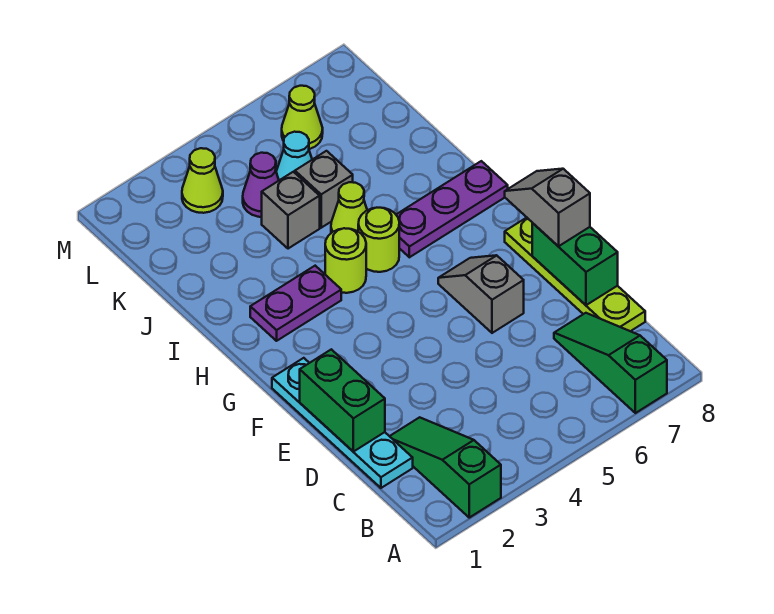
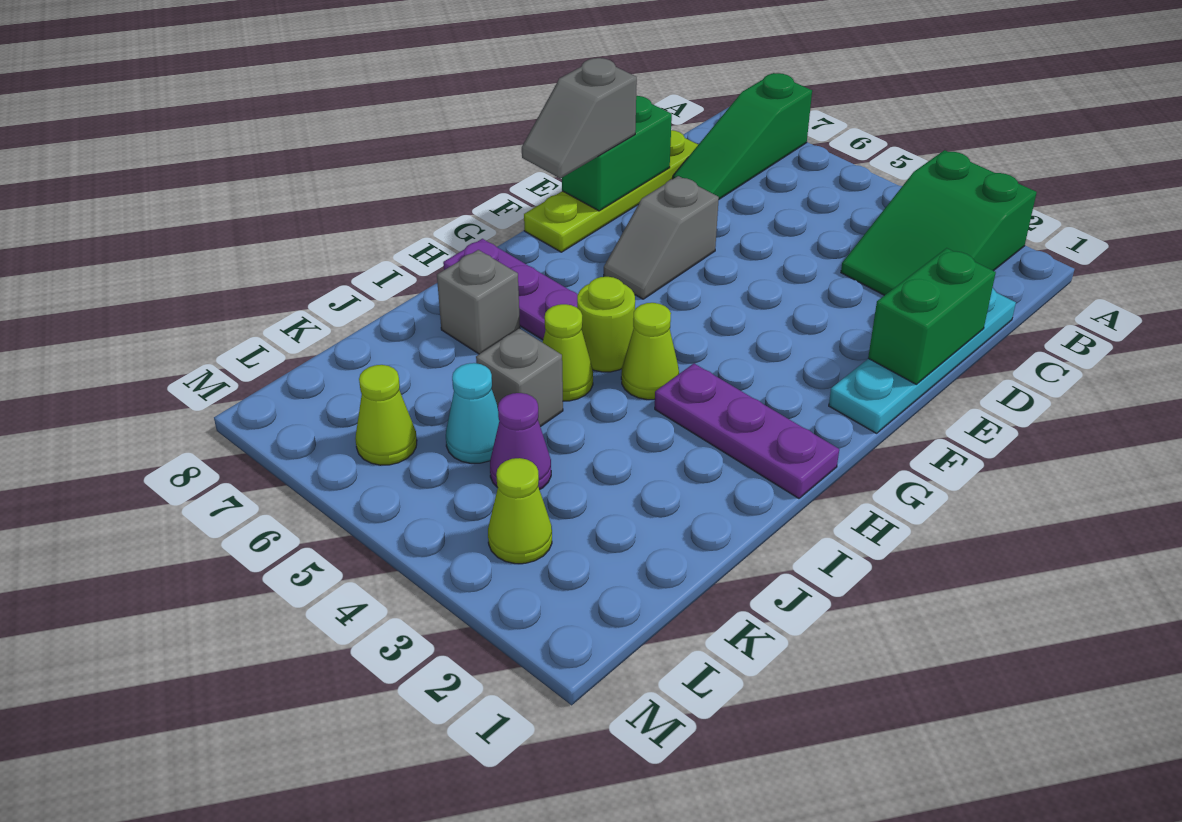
green slope A2:C2 level 1 top A -> green slope A2:C3 level 1 top A
purple plate H2:H3 level 1 -> purple plate H1:H3 level 1
lime round brick H4 level 1 -> lime cone H4 level 1
grey brick J4 level 1 -> grey brick I7 level 1

